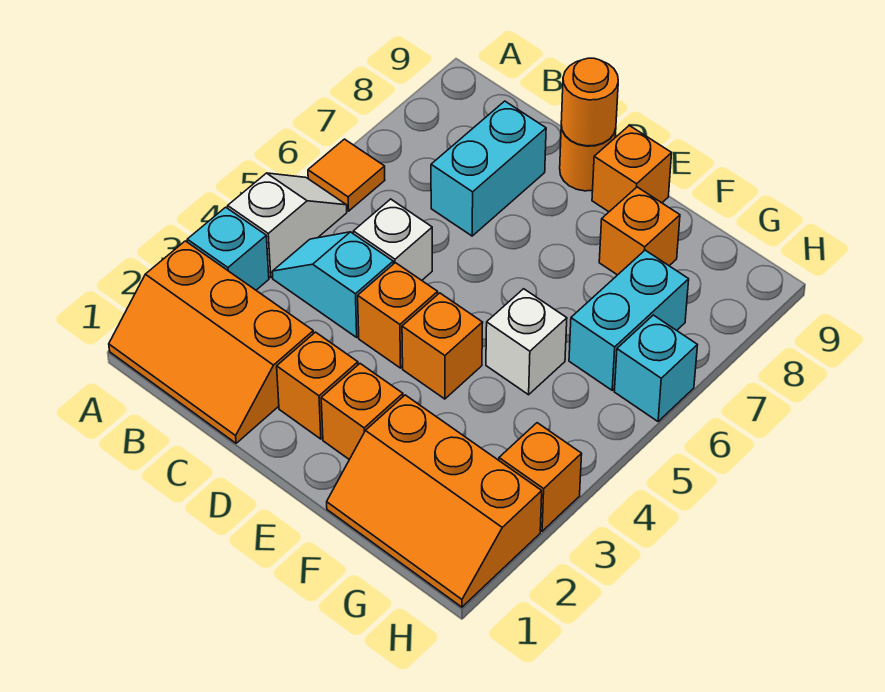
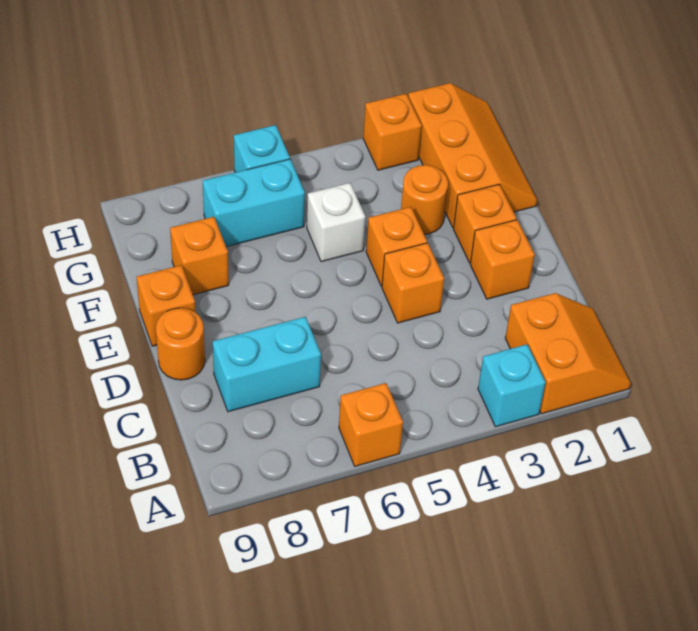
orange slope A1:C2 level 1 top 2 -> orange slope A1:B2 level 1 top 2
white slope A4:A5 level 1 top 4 -> none
orange tile A6 level 1 -> orange brick A6 level 1
cyan slope B4:C4 level 1 top C -> none
white brick C5 level 1 -> none
orange round brick D9 level 2 -> orange round brick F3 level 1

